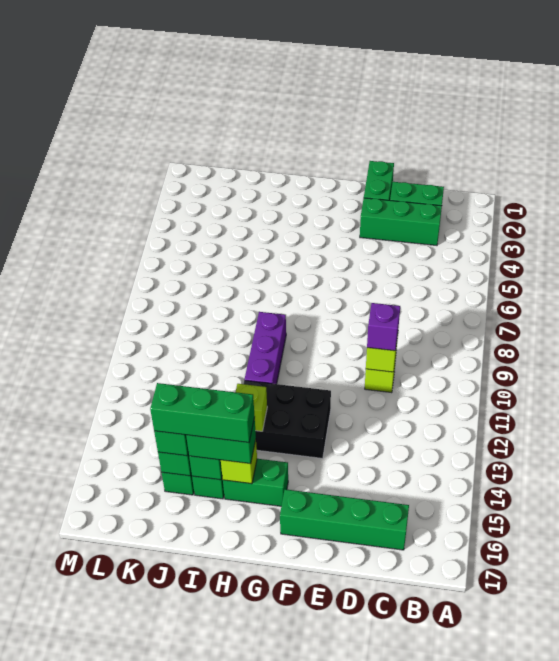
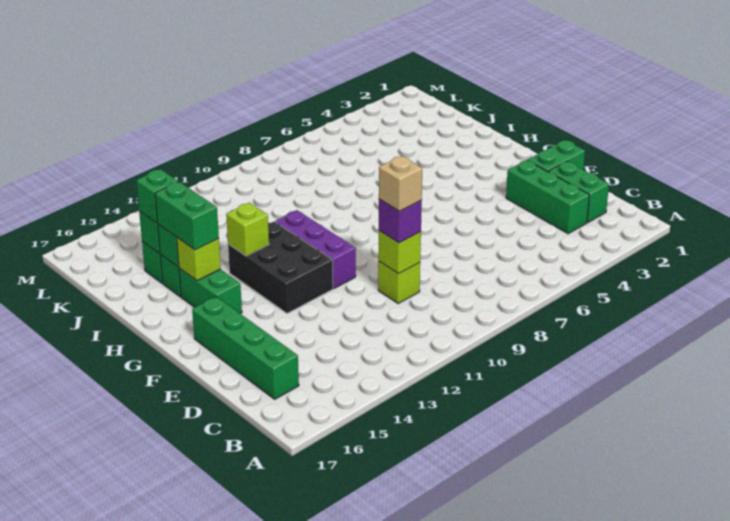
none -> tan brick D10 level 4
purple brick H9:H11 level 1 -> purple brick F11:H11 level 1
green brick H15:J15 level 4 -> none

